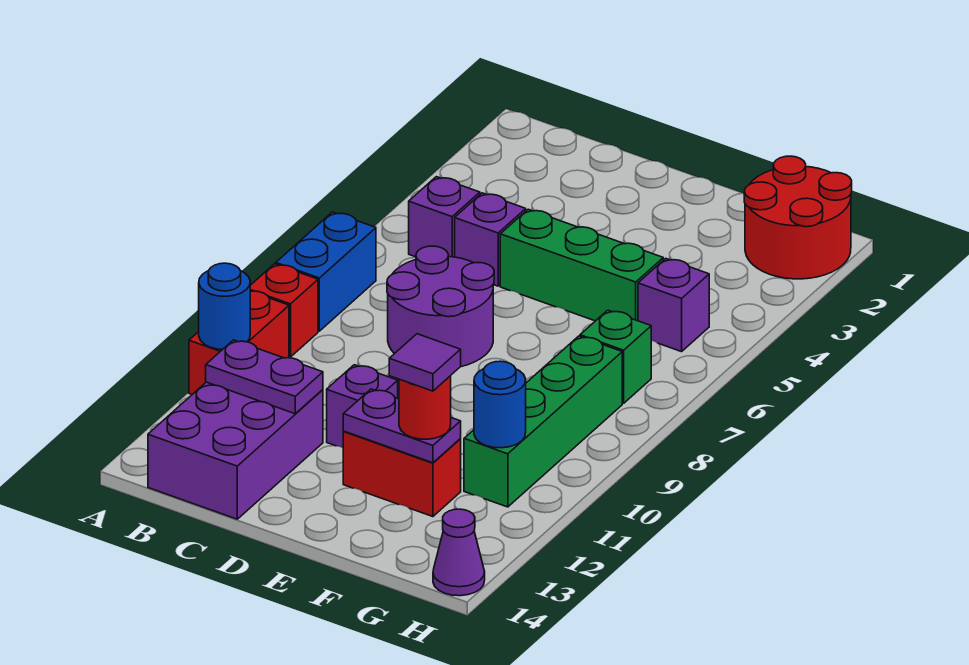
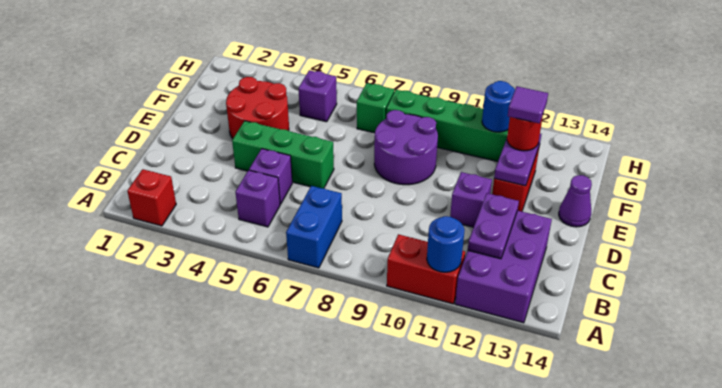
blue brick A7:A8 level 1 -> blue brick A7:B7 level 1
red brick A9 level 1 -> red brick A2 level 1
purple brick B12:C14 level 1 -> purple brick A12:C13 level 1
purple round brick C7:D8 level 1 -> purple round brick E8:F9 level 1
green brick D5:F5 level 1 -> green brick D4:D6 level 1
red round brick G1:H2 level 1 -> red round brick E3:F4 level 1
purple cone H14 level 1 -> purple cone E14 level 1

